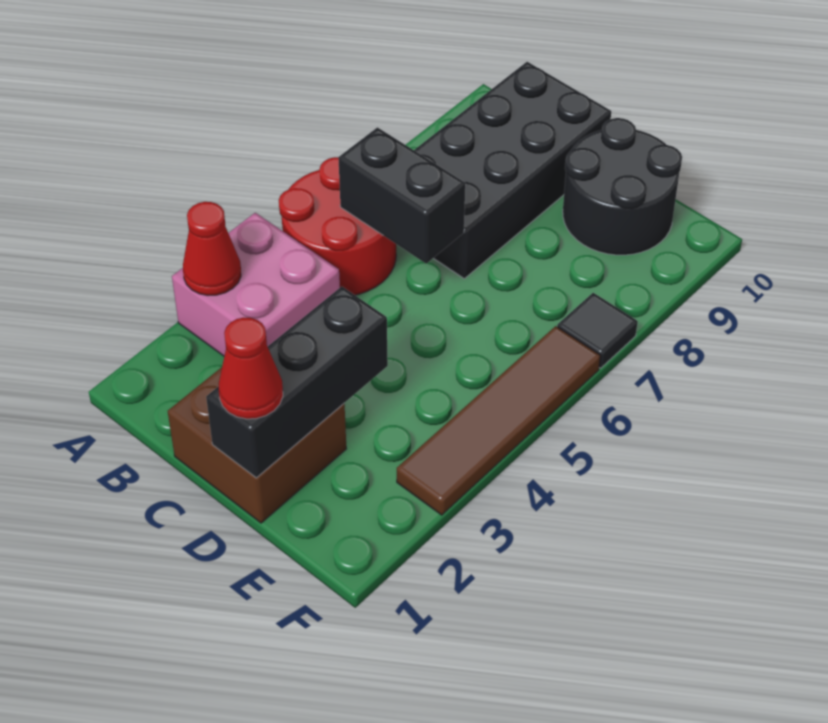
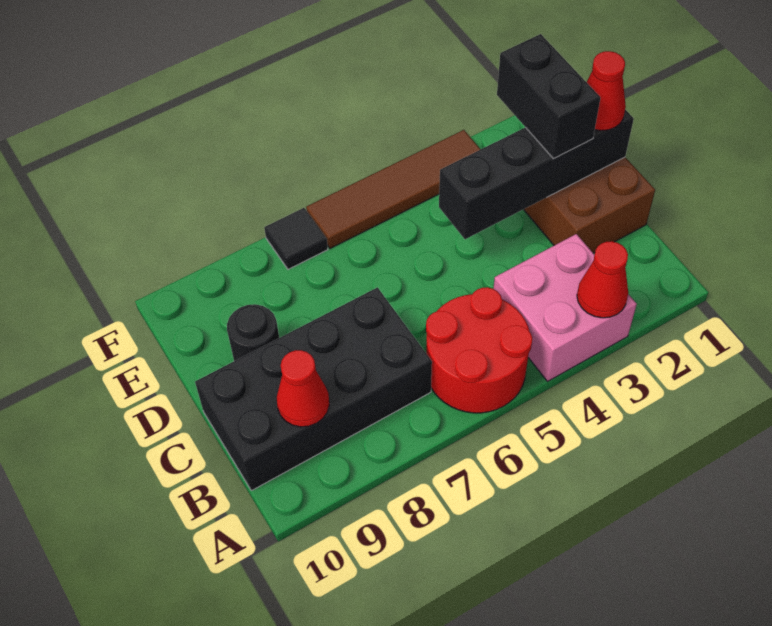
black brick B6:C6 level 2 -> black brick D2:E2 level 3
none -> red cone B9 level 2
black brick D1:D3 level 2 -> black brick D1:D4 level 2
black round brick D9:E10 level 1 -> black round brick D9 level 1

